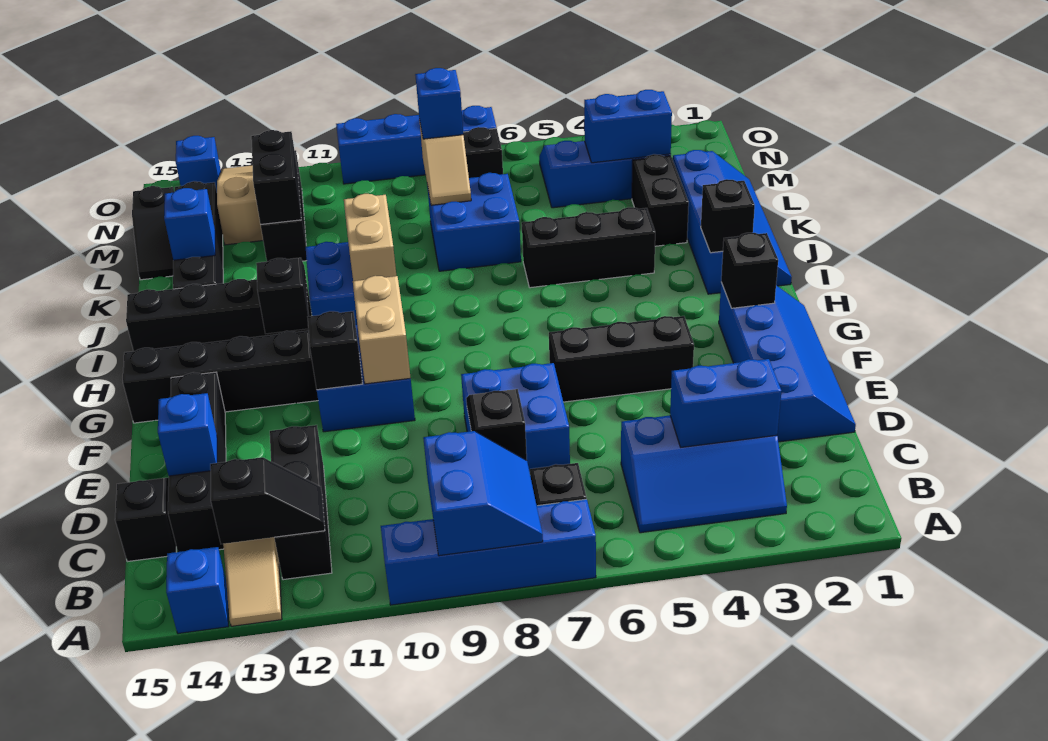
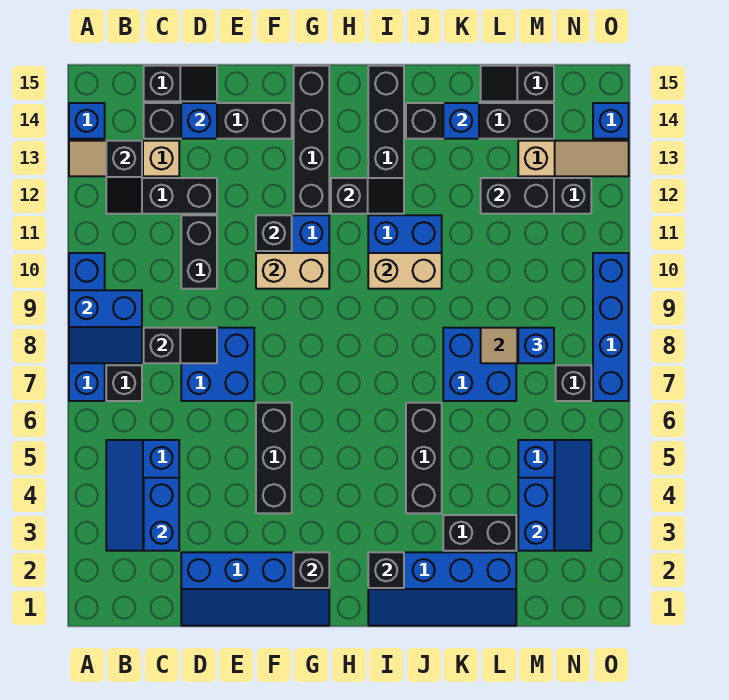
none -> black brick D10:D11 level 1

